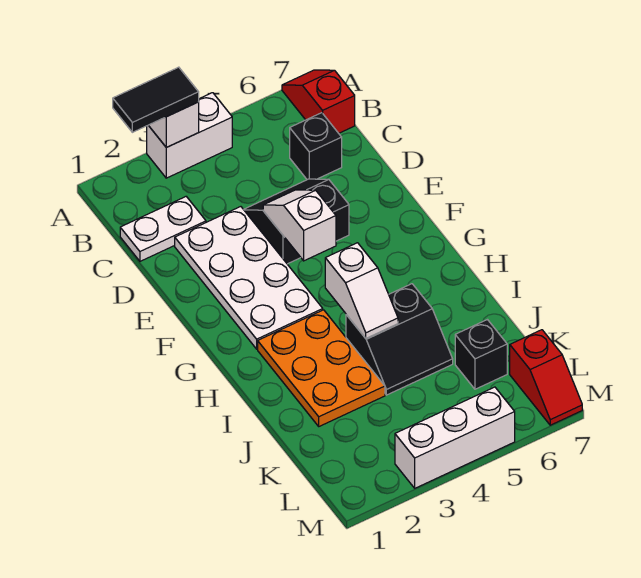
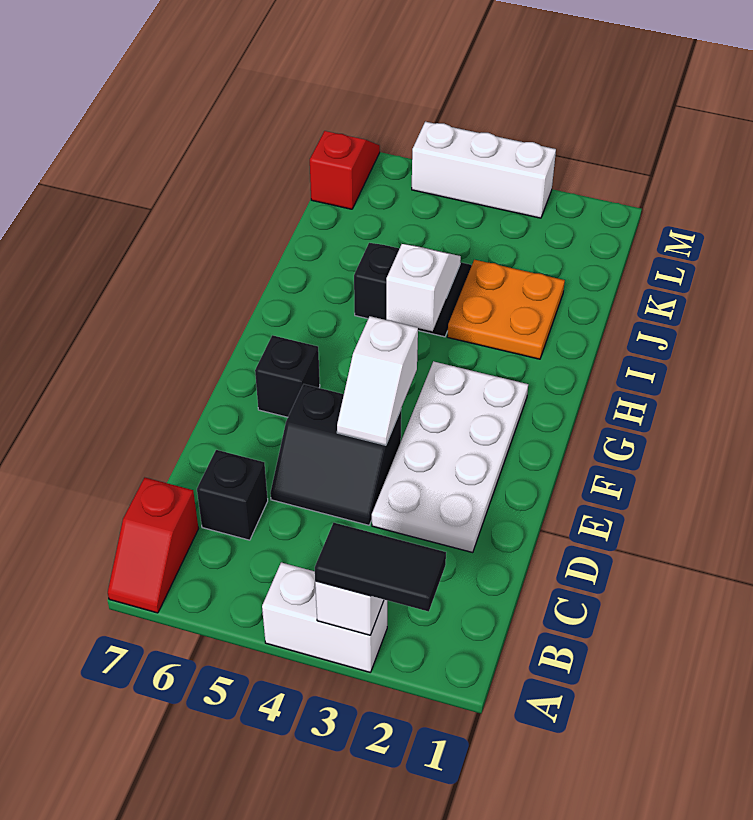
white plate C1:C2 level 1 -> none
orange plate H2:J3 level 1 -> orange plate I2:J3 level 1
black brick K6 level 1 -> black brick F6 level 1

